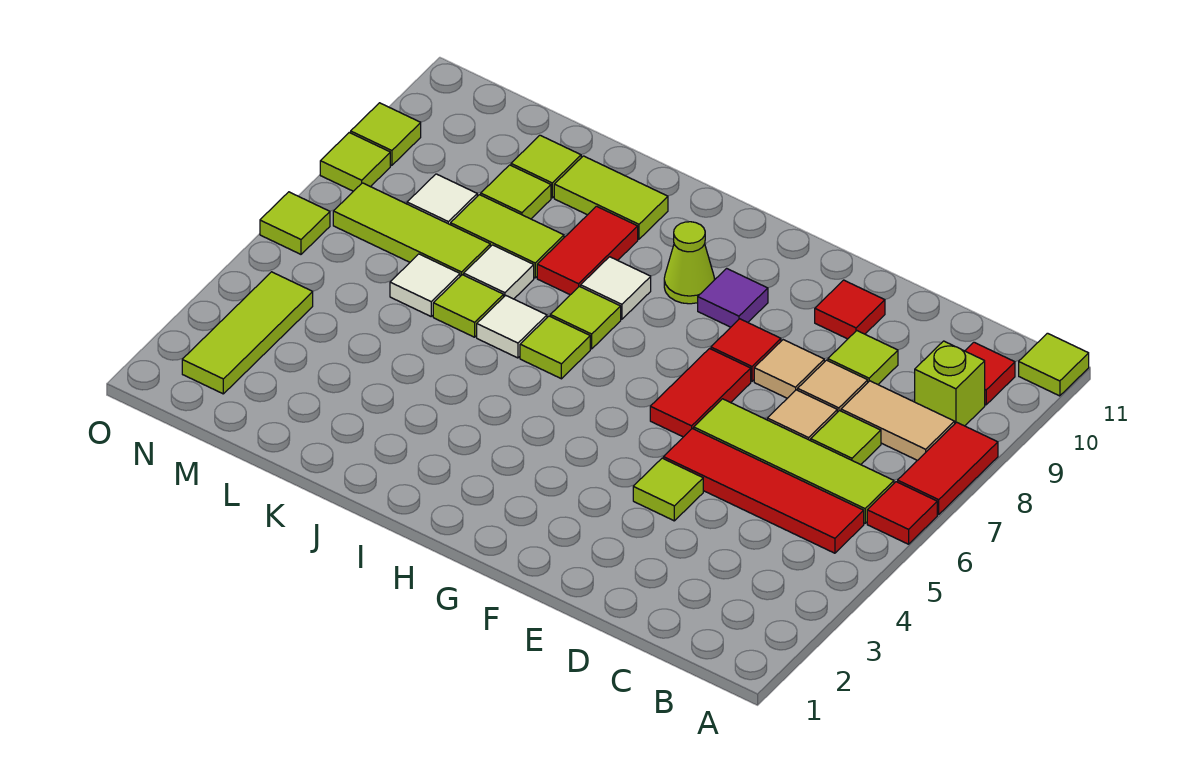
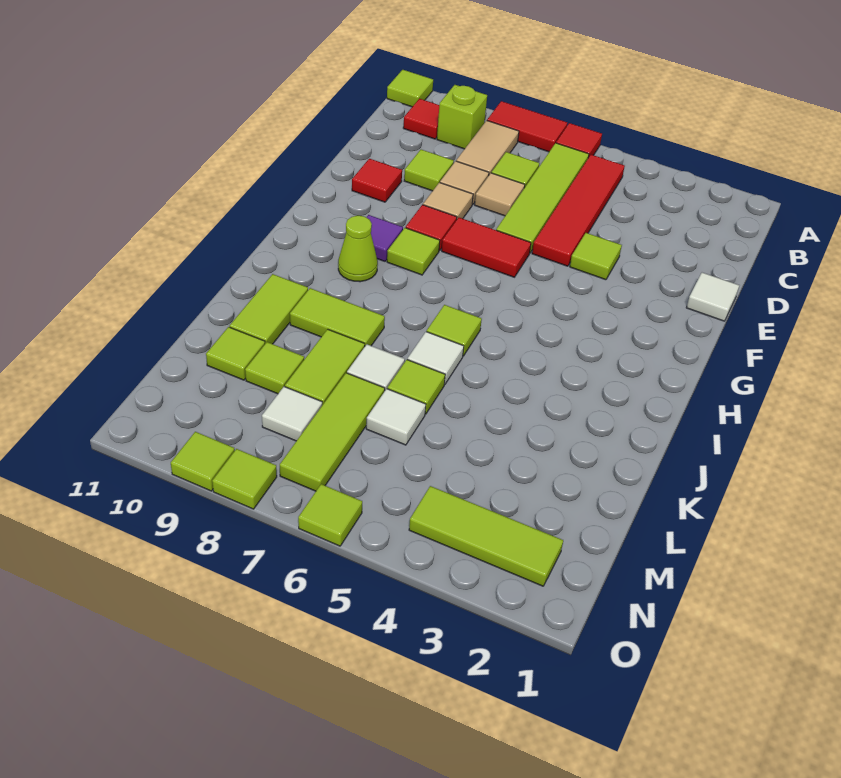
lime tile I7 level 1 -> lime tile G8 level 1
white tile I8 level 1 -> white tile E1 level 1
red tile J8:J9 level 1 -> lime tile J8:J9 level 1

